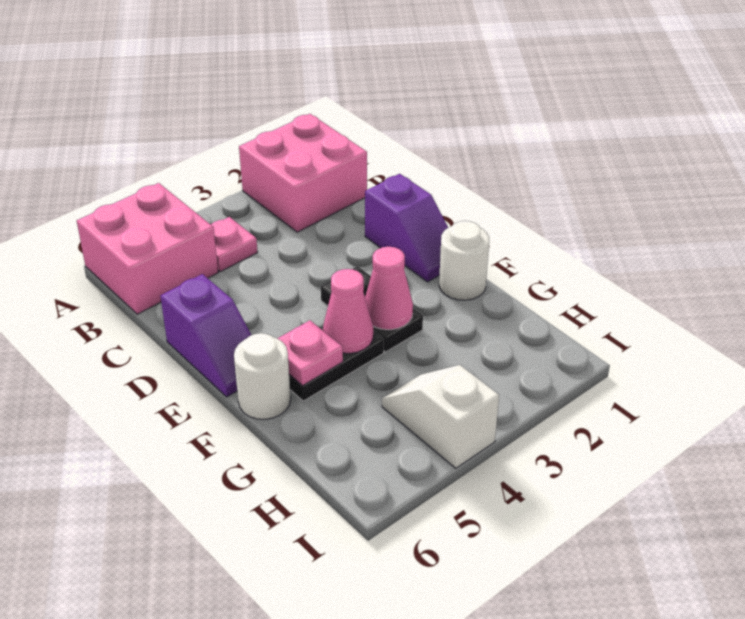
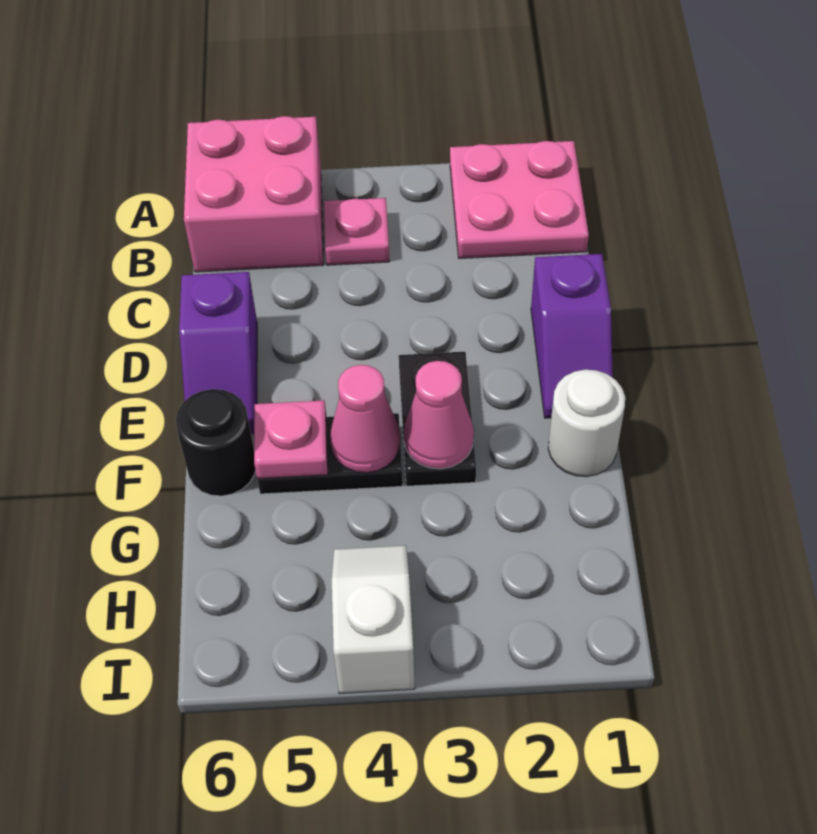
pink brick A1:B2 level 1 -> pink plate A1:B2 level 1
white round brick F6 level 1 -> black round brick F6 level 1

